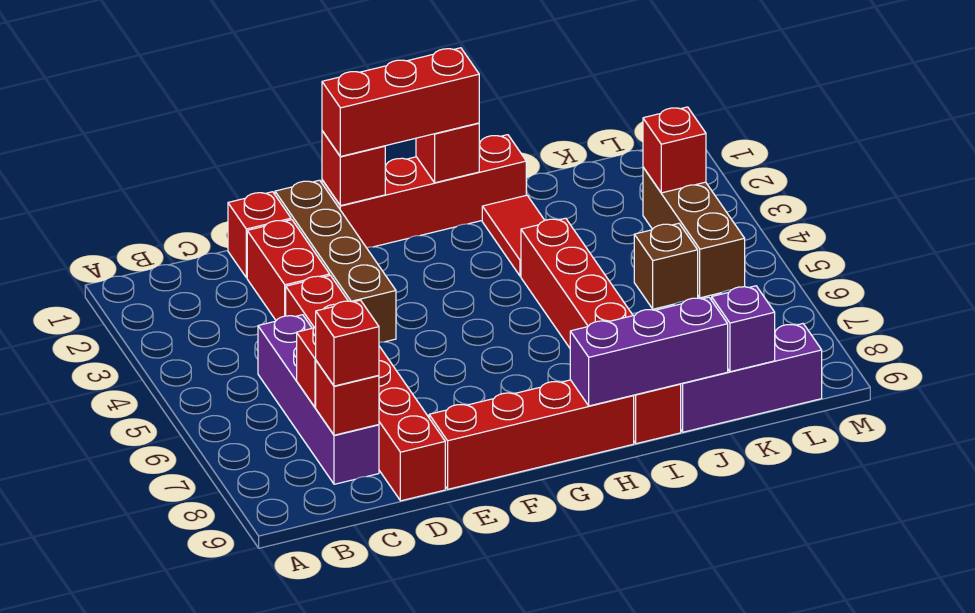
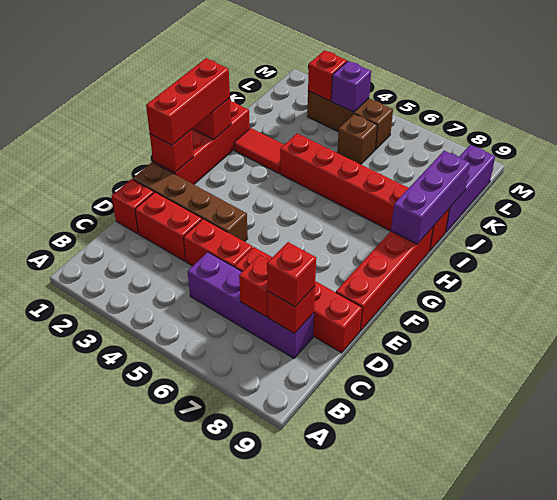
purple brick K9 level 2 -> purple brick L4 level 2

